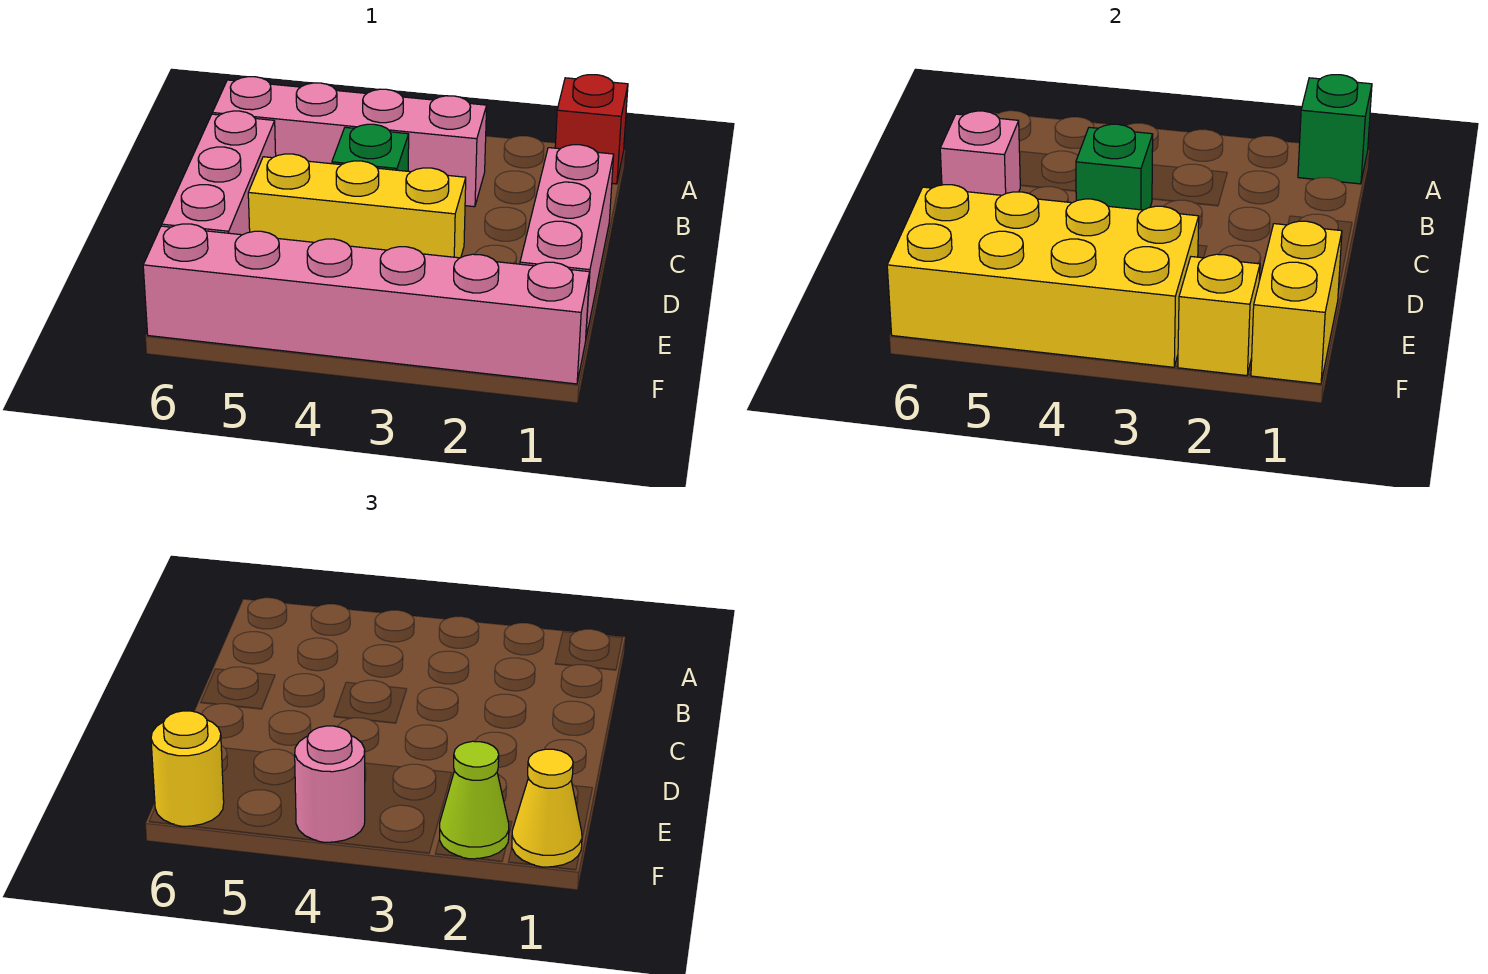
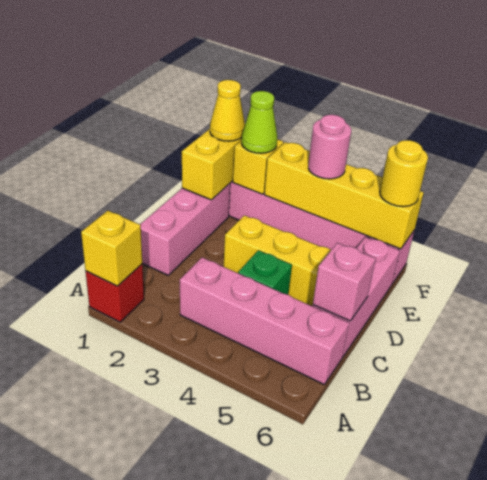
green brick A1 level 2 -> yellow brick A1 level 2
green brick C4 level 2 -> none
yellow brick E3:F6 level 2 -> yellow brick F3:F6 level 2

